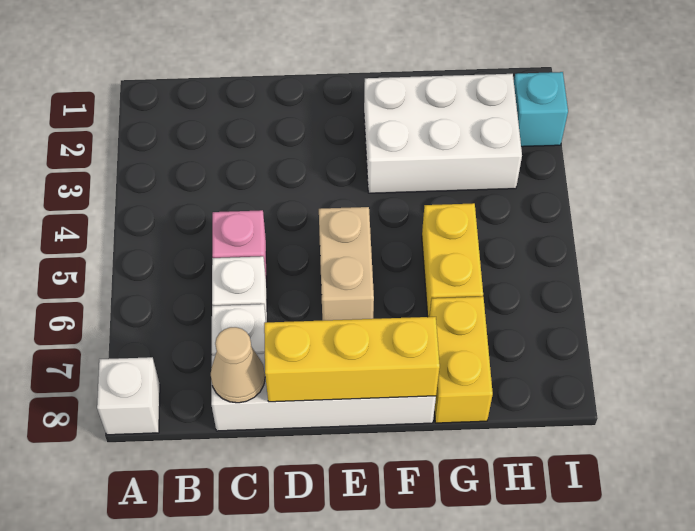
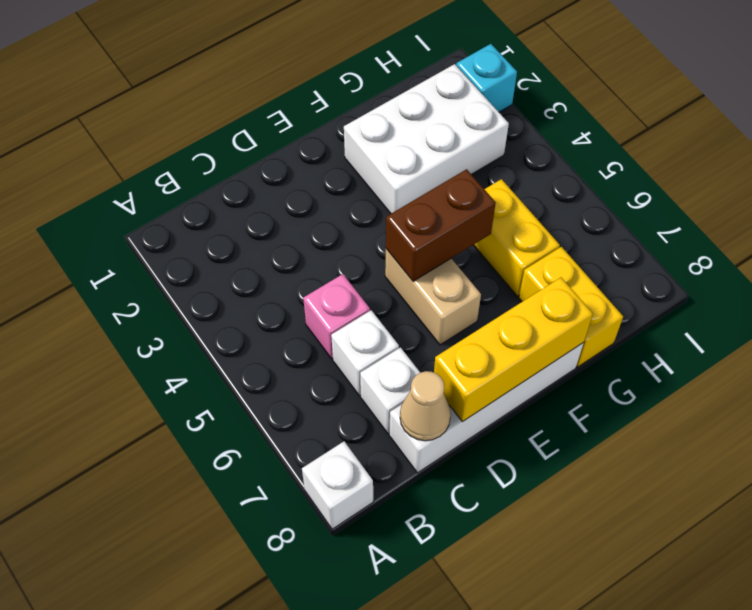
none -> brown brick E5:F5 level 2

